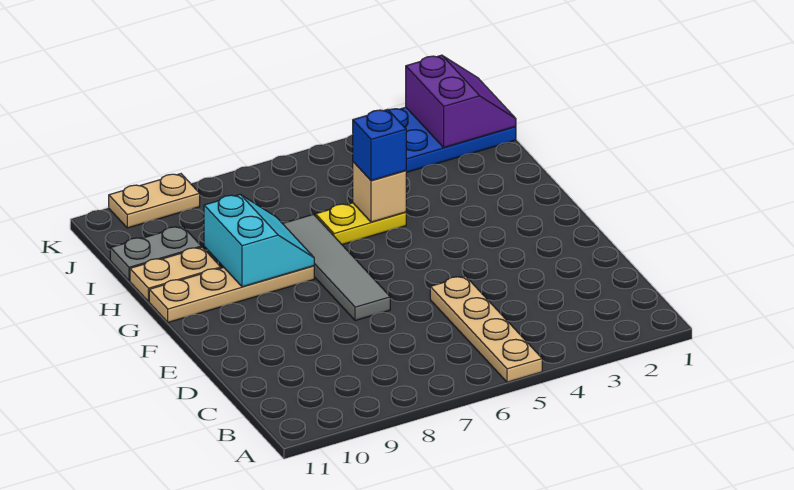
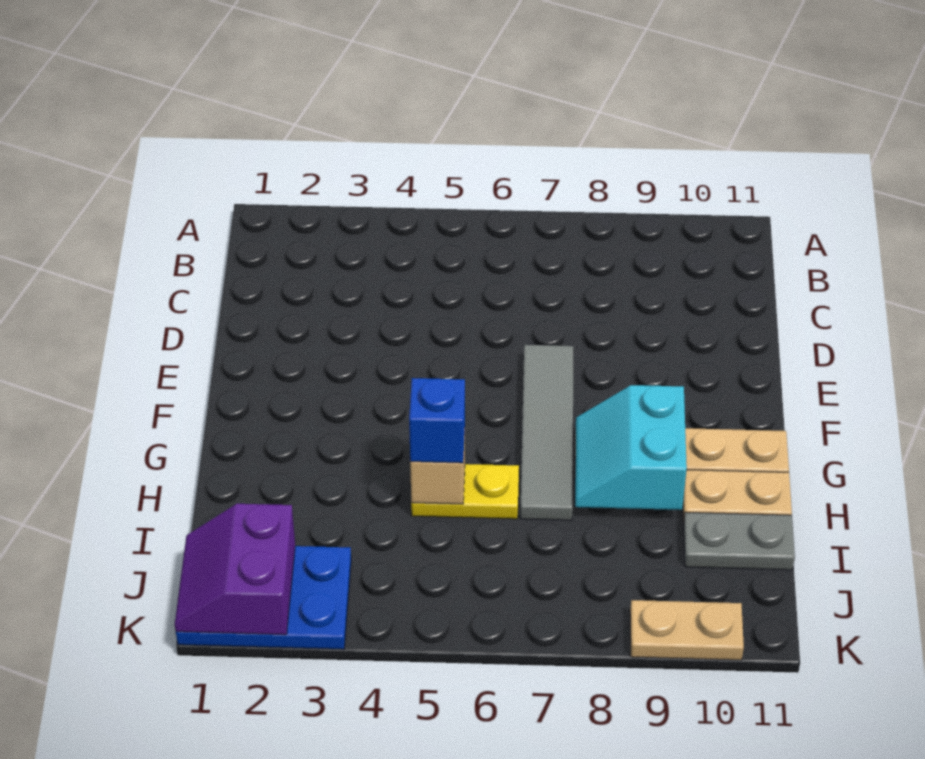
tan plate A5:D5 level 1 -> none

